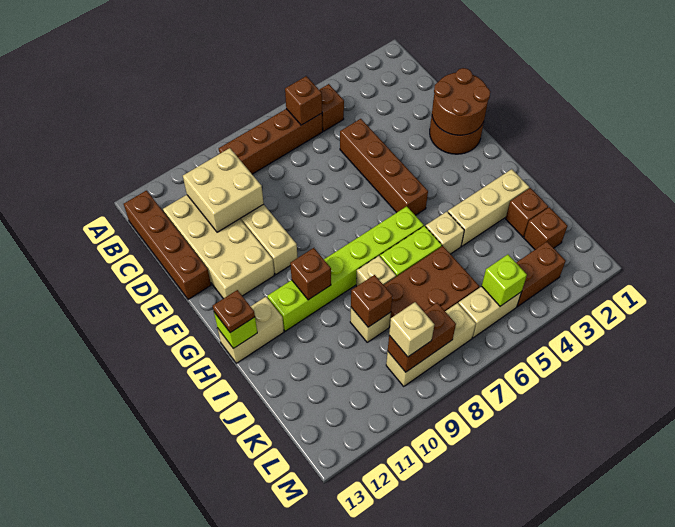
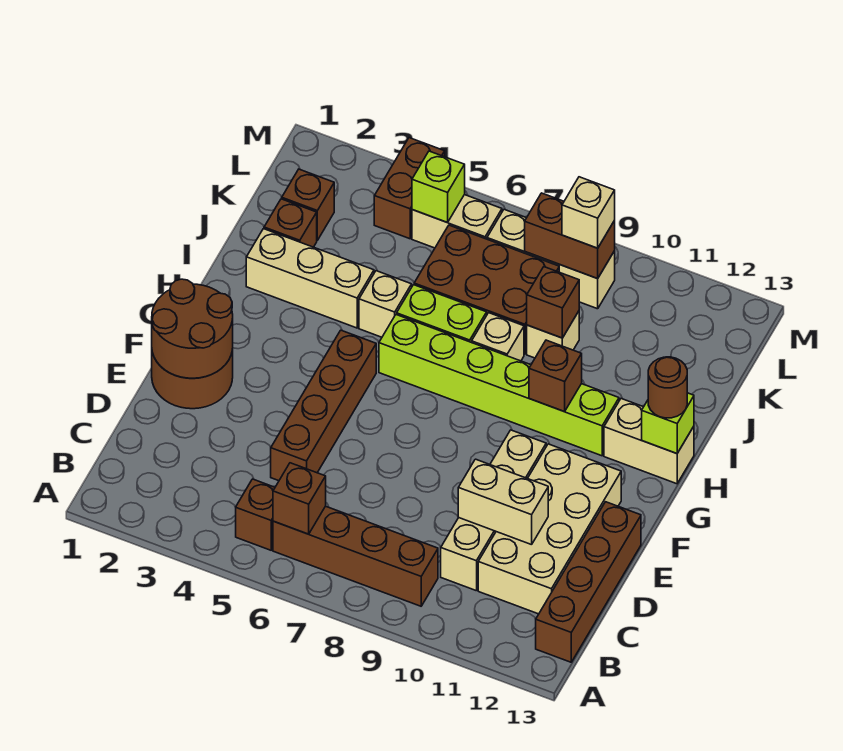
tan brick C10:D11 level 2 -> tan brick D10:D11 level 2
brown plate H13 level 3 -> brown round brick H13 level 3
brown brick L3:L4 level 1 -> brown brick L4:M4 level 1

